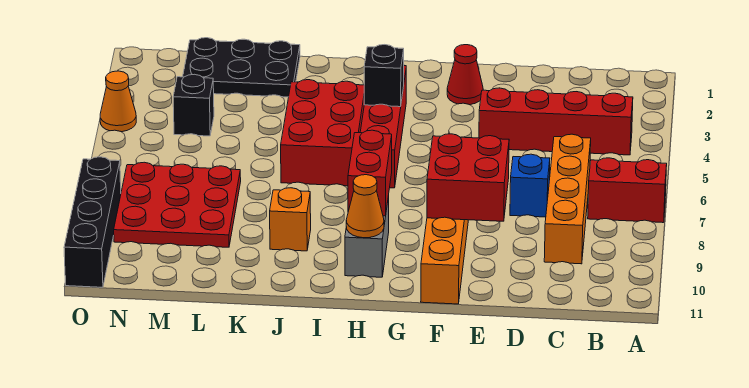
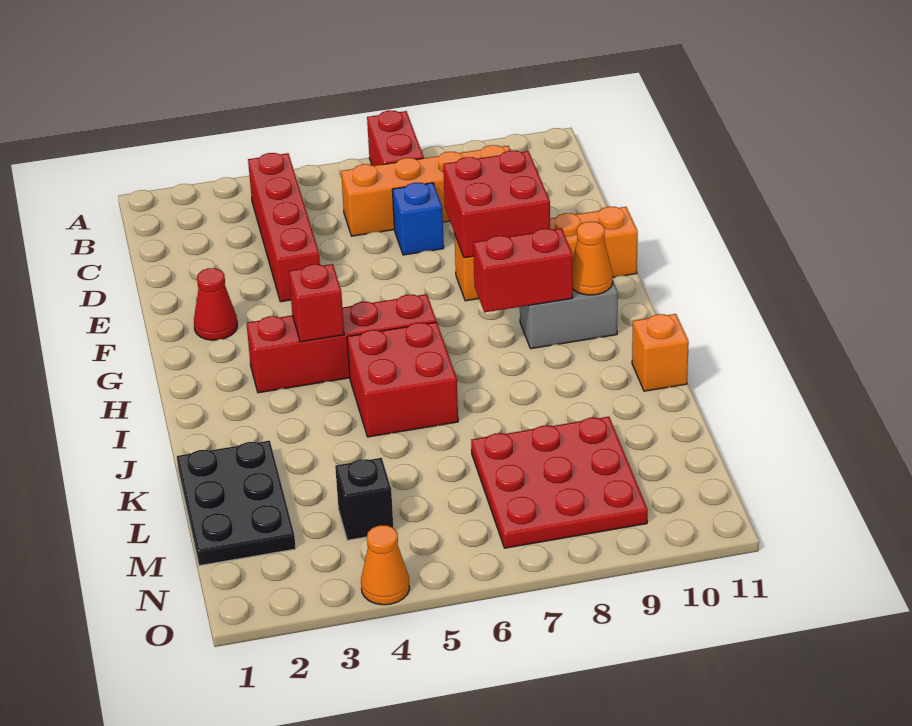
black brick H4 level 2 -> red brick H4 level 2
red brick I4:J6 level 1 -> red brick I5:J6 level 1
orange brick J9 level 1 -> orange brick J11 level 1
black brick O8:O11 level 1 -> none

